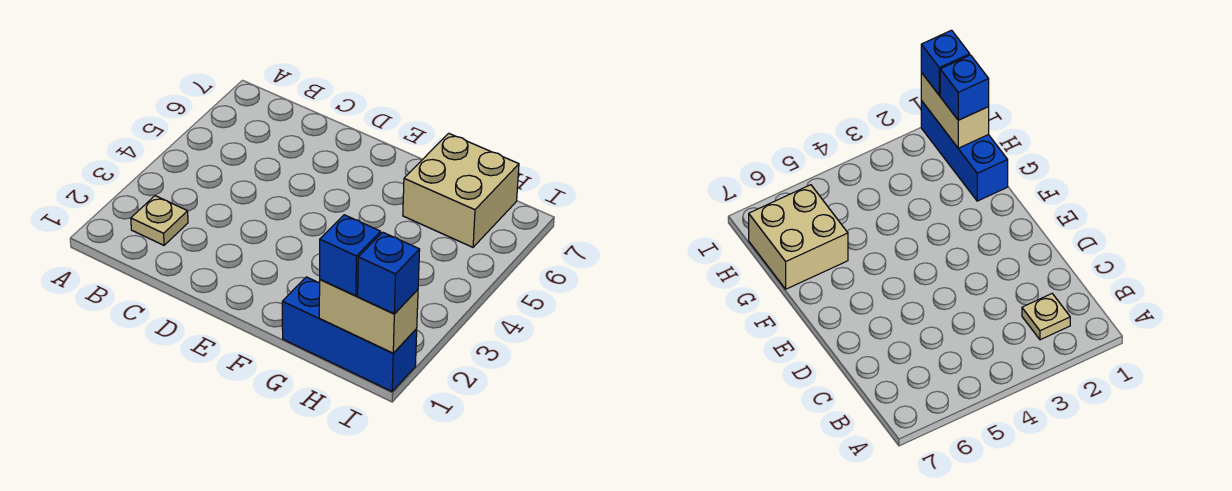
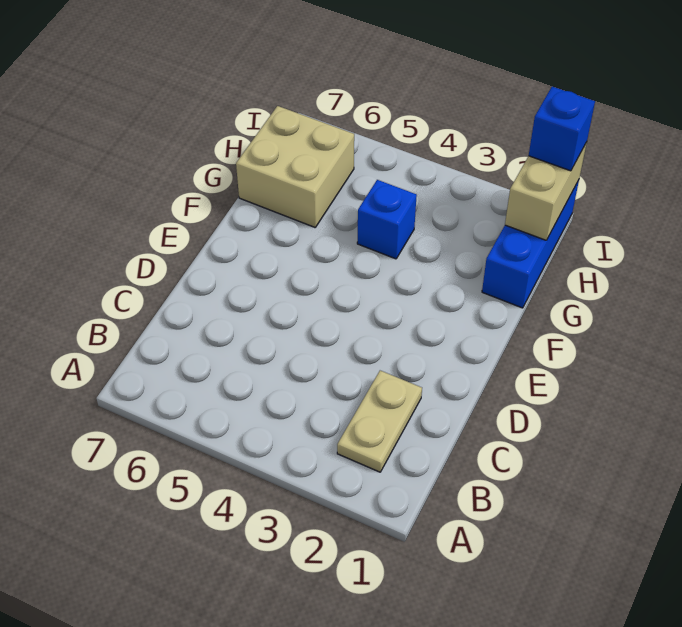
tan plate B2 level 1 -> tan plate B2:C2 level 1
blue brick H1 level 3 -> blue brick G4 level 1

